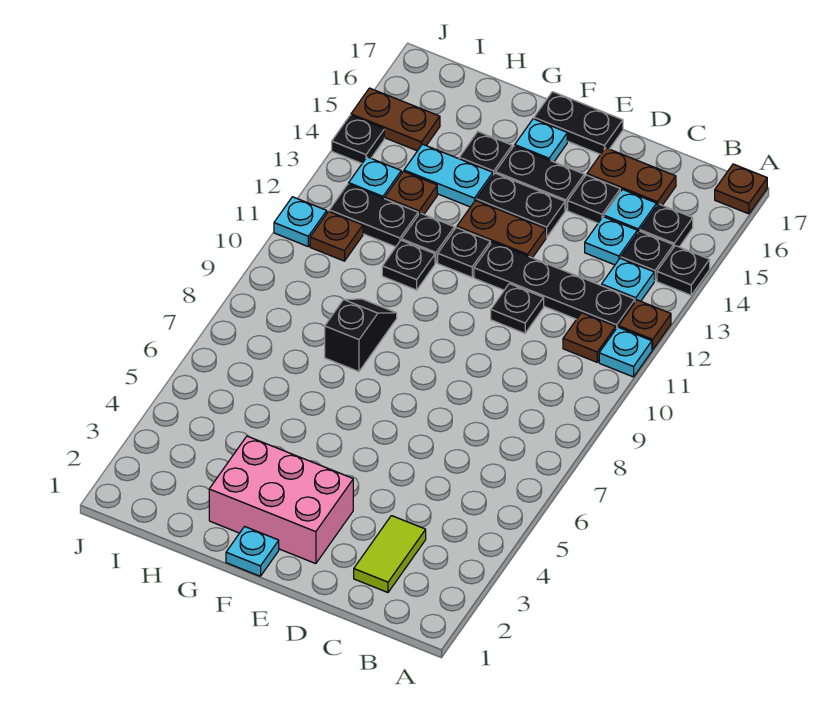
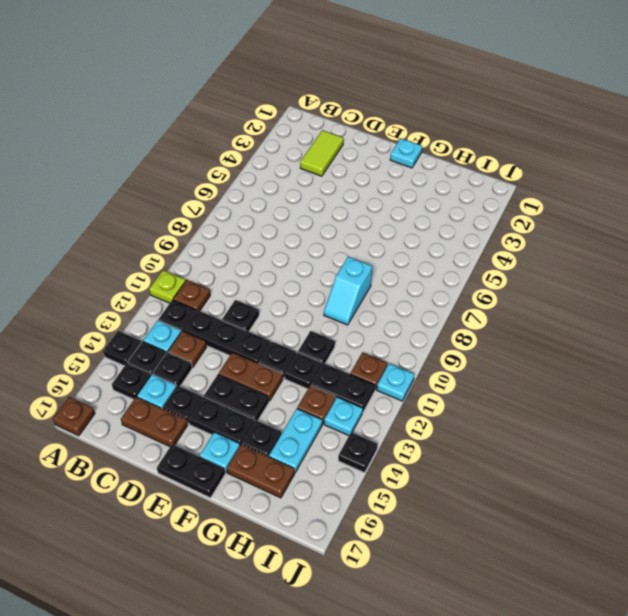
cyan plate A11 level 1 -> lime plate A11 level 1
brown plate A12 level 1 -> brown plate C13 level 1
cyan plate C14 level 1 -> black plate C14 level 1
pink brick E2:G3 level 1 -> none
black slope G8:G9 level 1 top 8 -> cyan slope G8:G9 level 1 top 8
cyan plate G14:H14 level 1 -> cyan plate H14:H15 level 1
brown plate I15:J15 level 1 -> brown plate G16:H16 level 1

